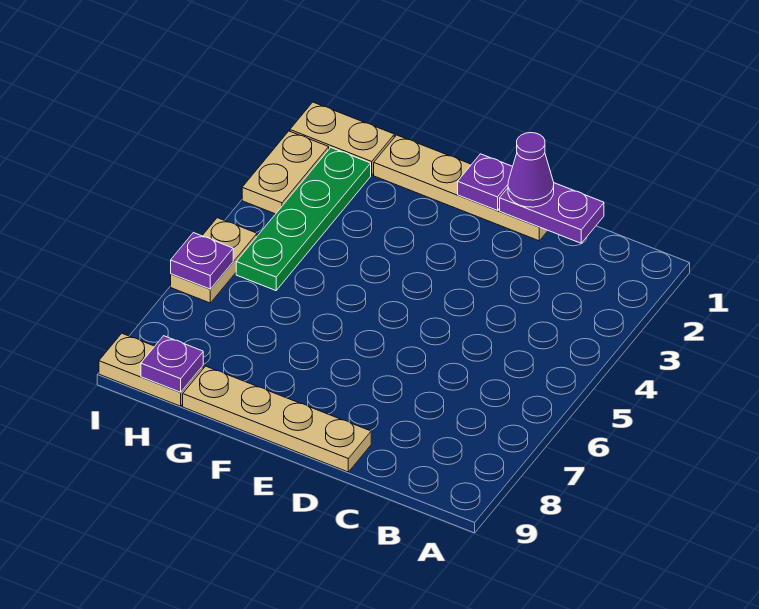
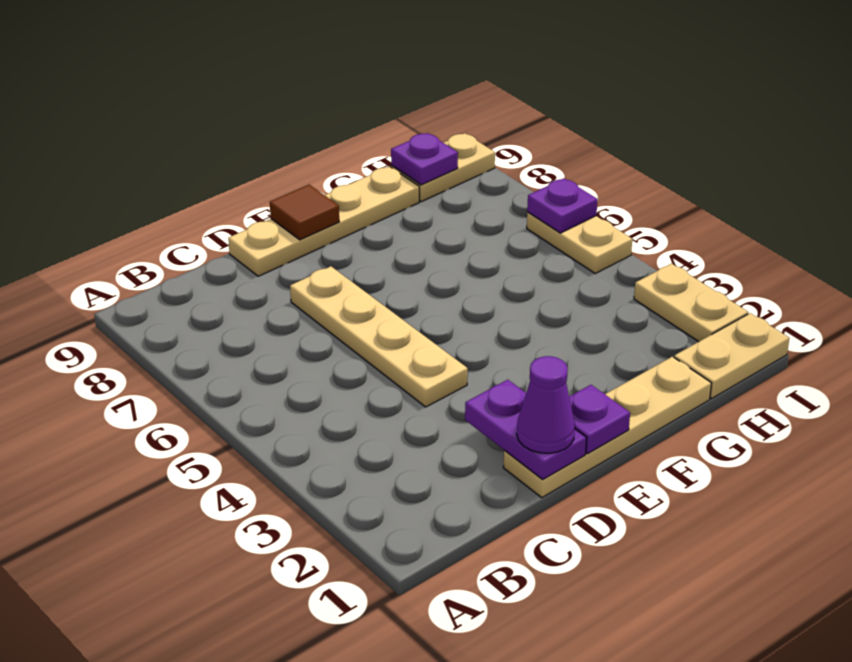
purple plate C1:D1 level 2 -> purple plate D1:D2 level 2
none -> tan plate D4:D7 level 1
none -> brown tile E9 level 2
green plate H2:H5 level 1 -> none

